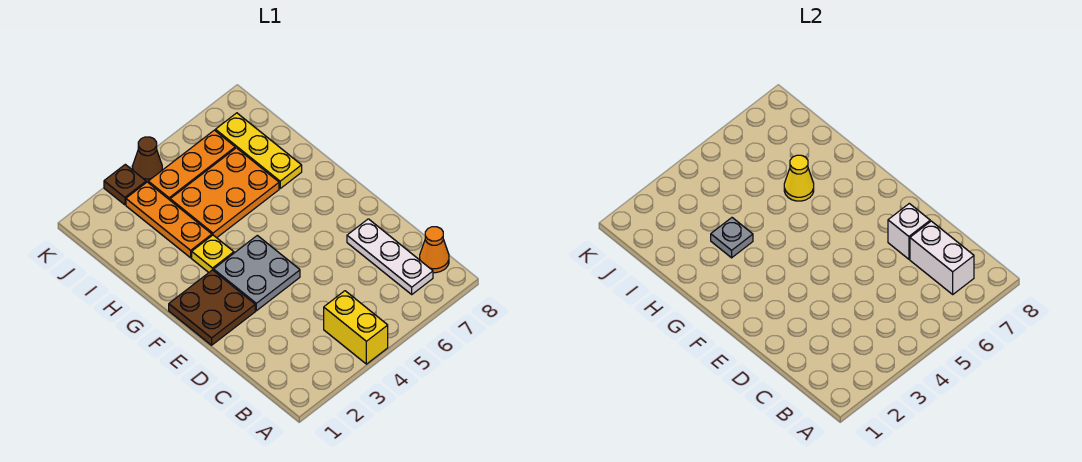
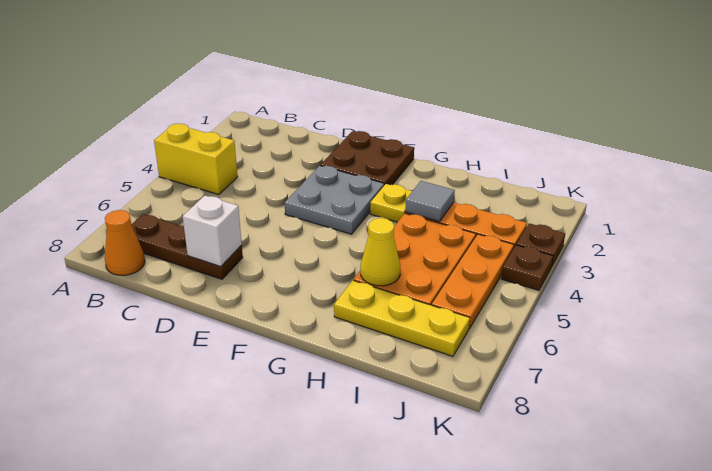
white plate B7:D7 level 1 -> brown plate B7:D7 level 1
white brick B7:C7 level 2 -> none
grey plate H3 level 2 -> grey tile H3 level 2
brown cone K4 level 1 -> brown plate K4 level 1

